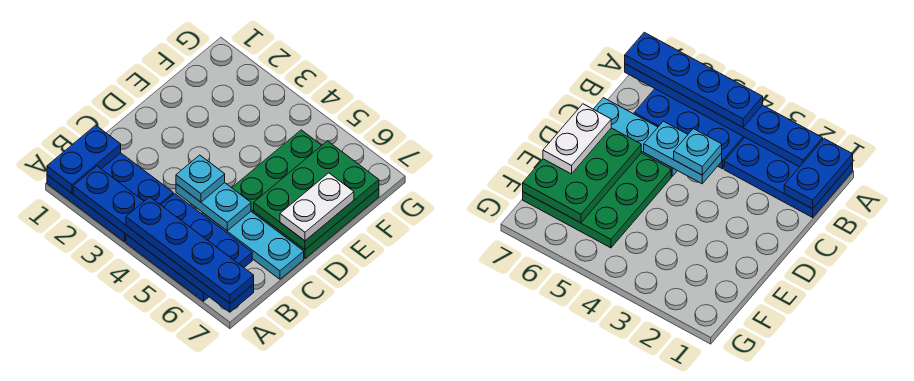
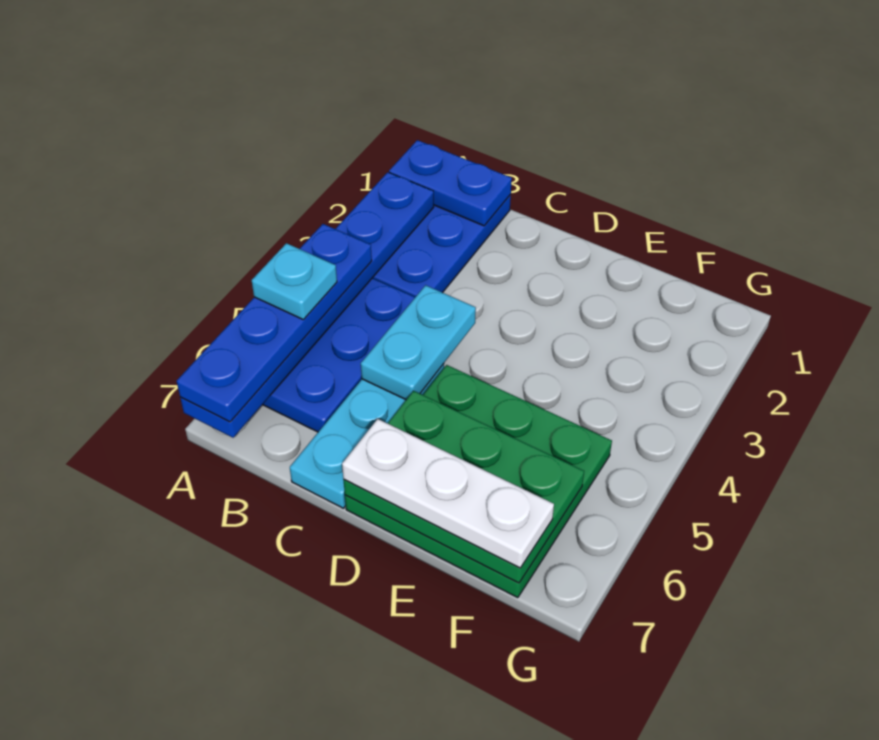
cyan plate C4 level 3 -> cyan plate A5 level 4
white plate D7:E7 level 3 -> white plate D7:F7 level 3

